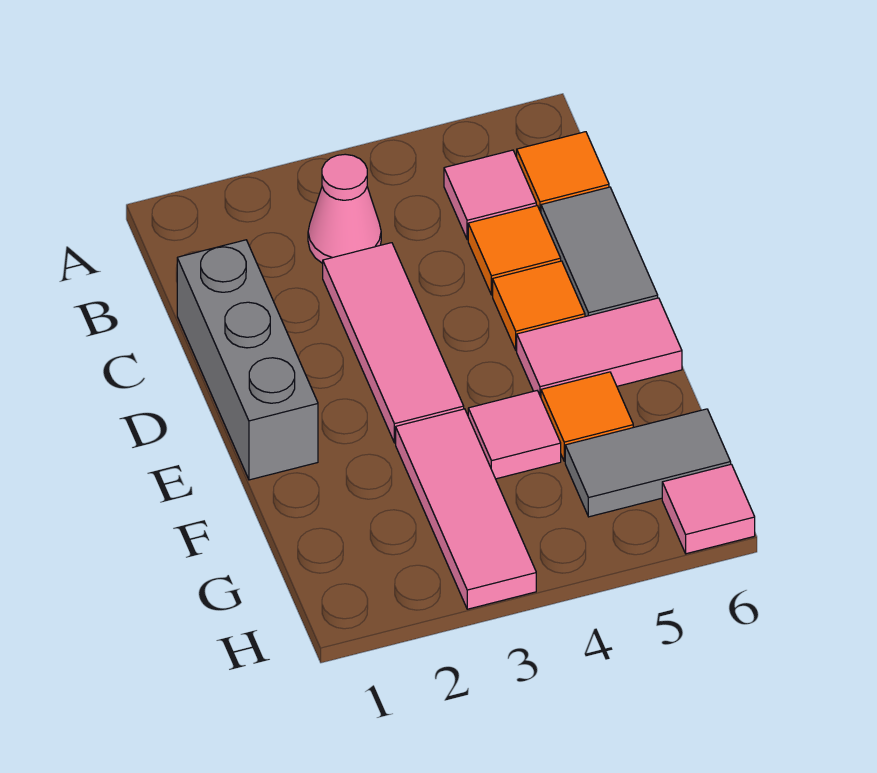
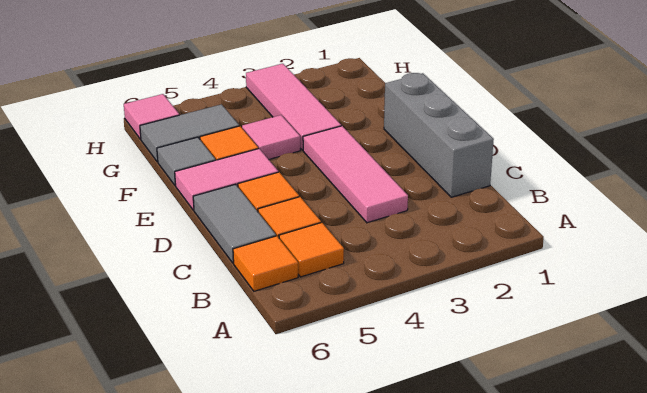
pink cone B3 level 1 -> none
pink tile B5 level 1 -> orange tile B5 level 1
none -> grey tile F6 level 1

